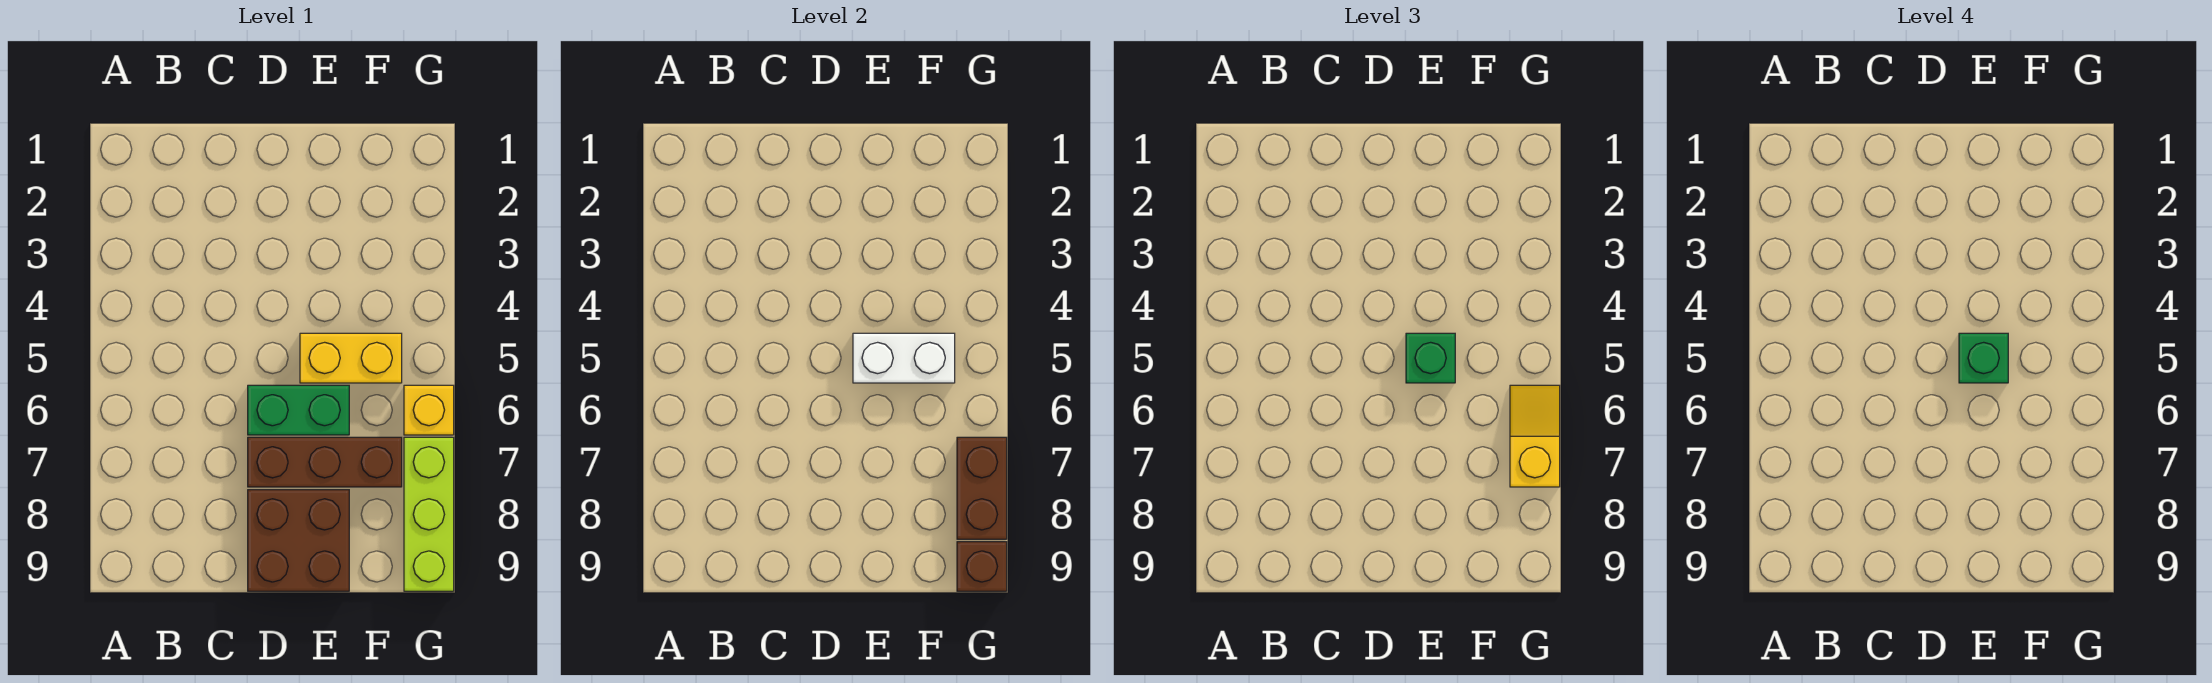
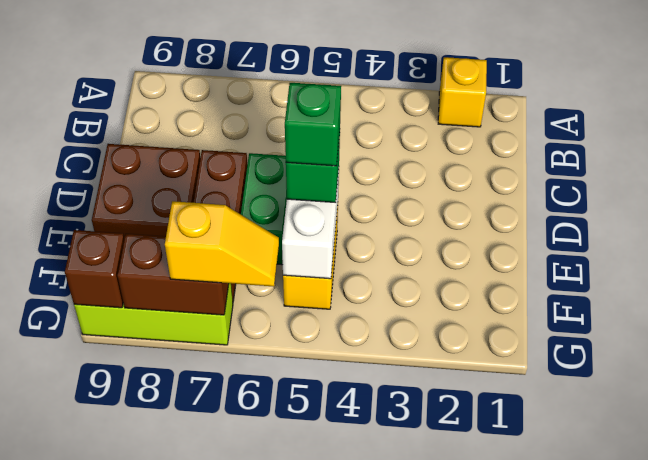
yellow brick G6 level 1 -> yellow brick A2 level 1

